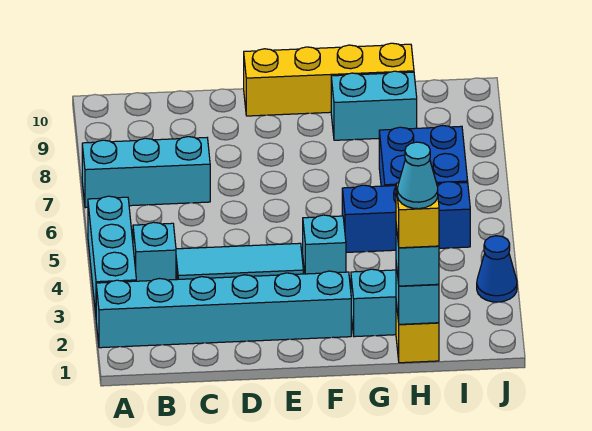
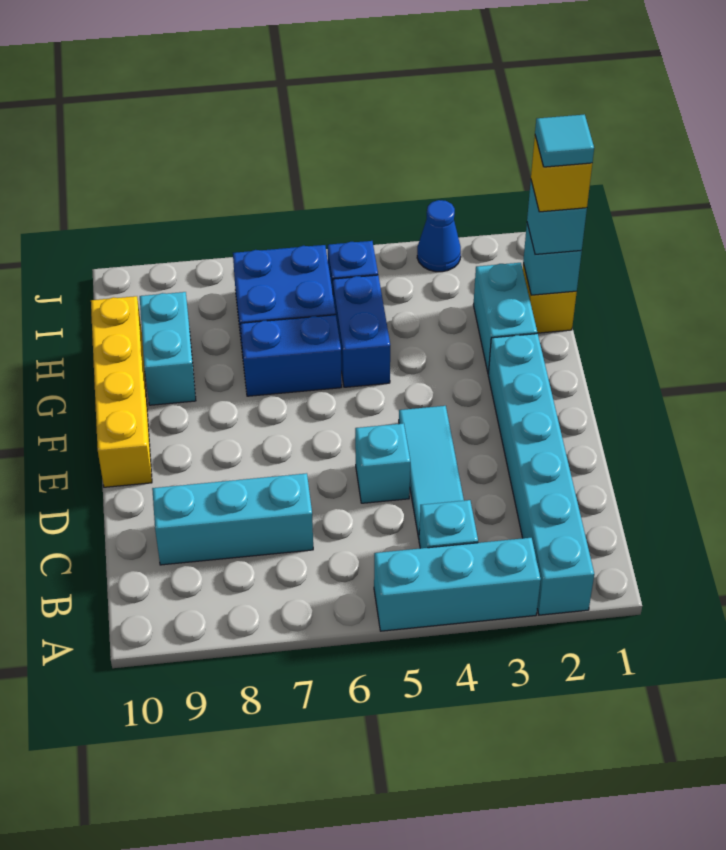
cyan brick A7:C7 level 1 -> cyan brick C7:C9 level 1
cyan brick F4 level 1 -> cyan brick D5 level 1
none -> blue brick G6:G7 level 1
cyan cone H1 level 5 -> cyan tile H1 level 5

